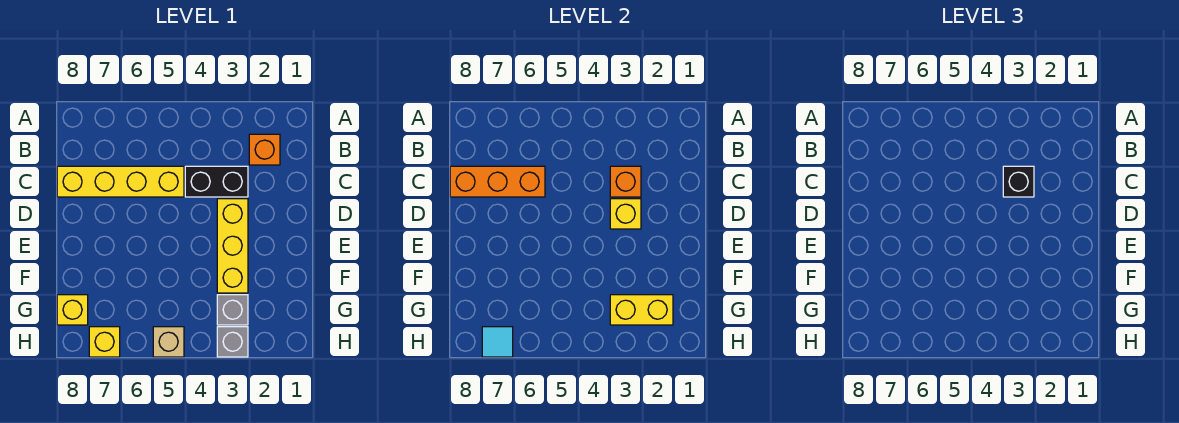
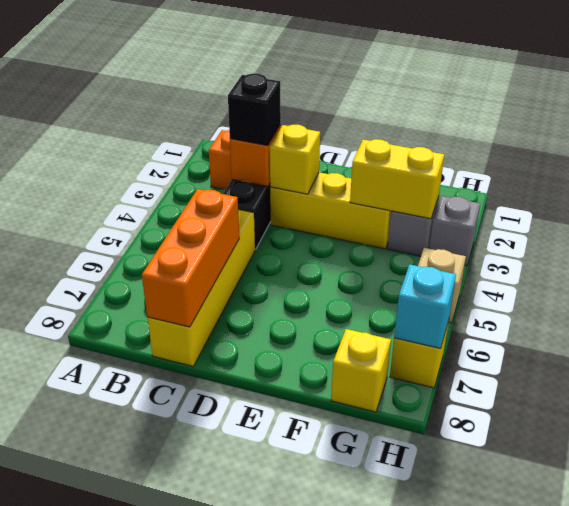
yellow brick G2:G3 level 2 -> yellow brick F3:G3 level 2
cyan tile H7 level 2 -> cyan brick H7 level 2

